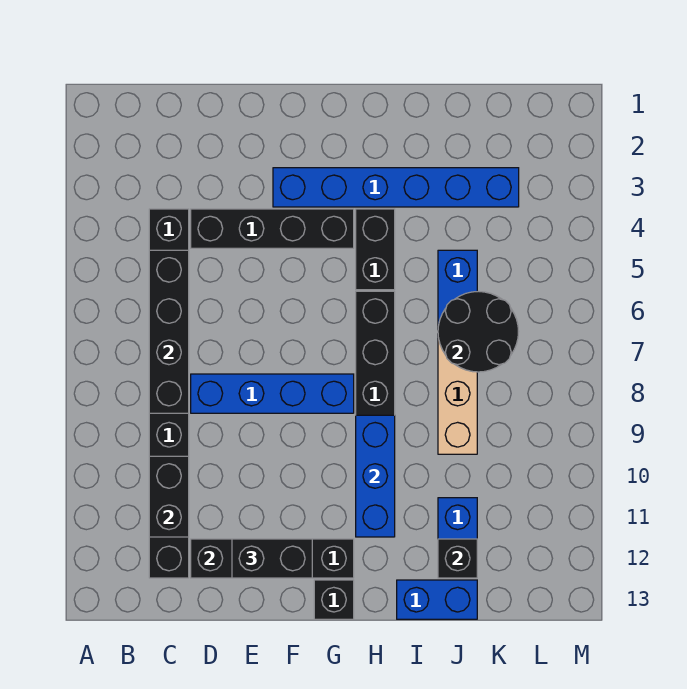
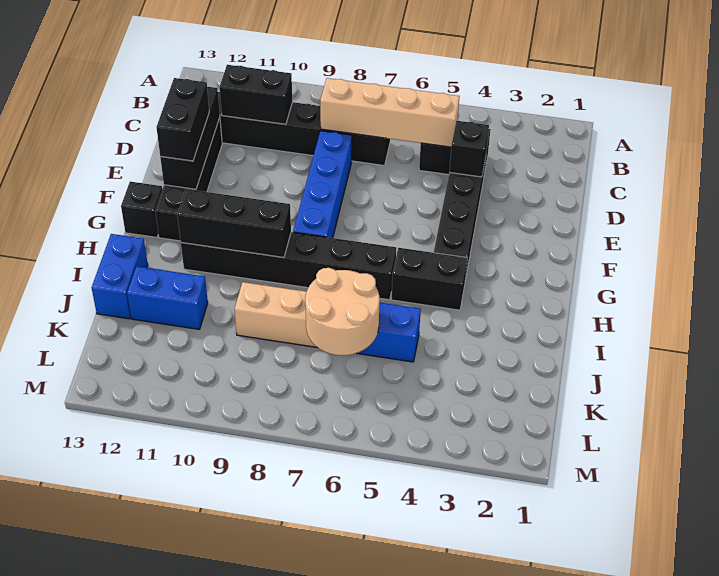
black brick C5:C8 level 2 -> tan brick C5:C8 level 2
blue brick F3:K3 level 1 -> none
blue brick H9:H11 level 2 -> black brick H9:H11 level 2
black round brick J6:K7 level 2 -> tan round brick J6:K7 level 2
black brick J12 level 2 -> black brick D4 level 2

